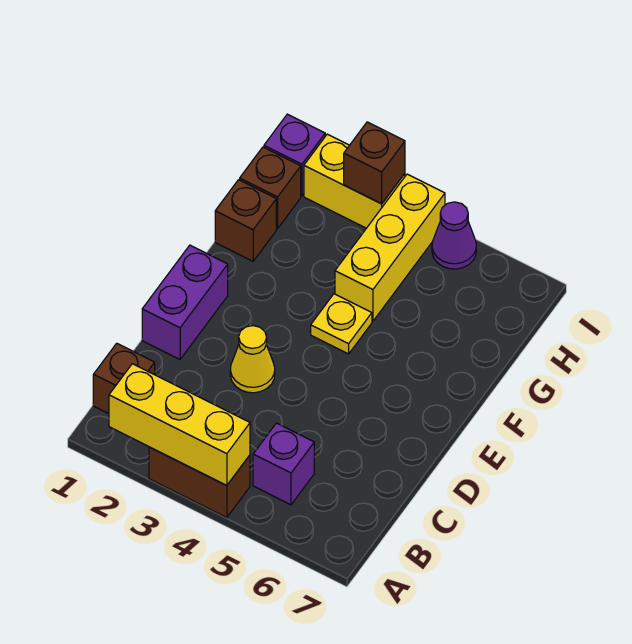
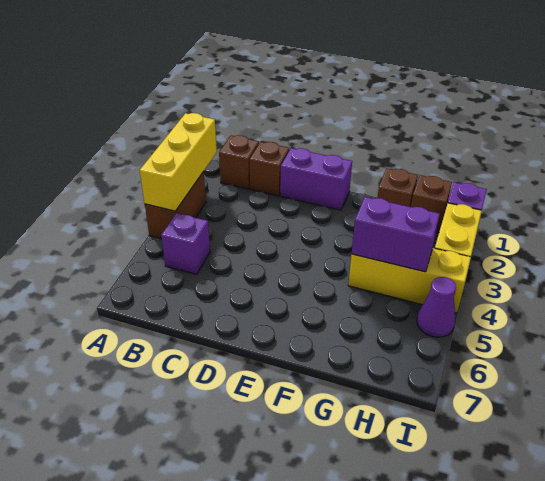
yellow cone D3 level 1 -> none
yellow plate F4 level 1 -> none
none -> purple brick G4:H4 level 2
brown brick I3 level 2 -> brown brick C1 level 1

